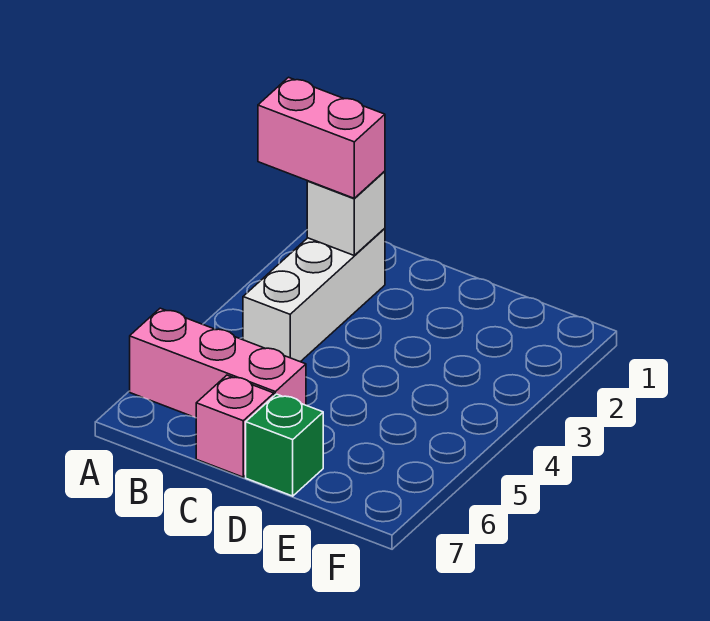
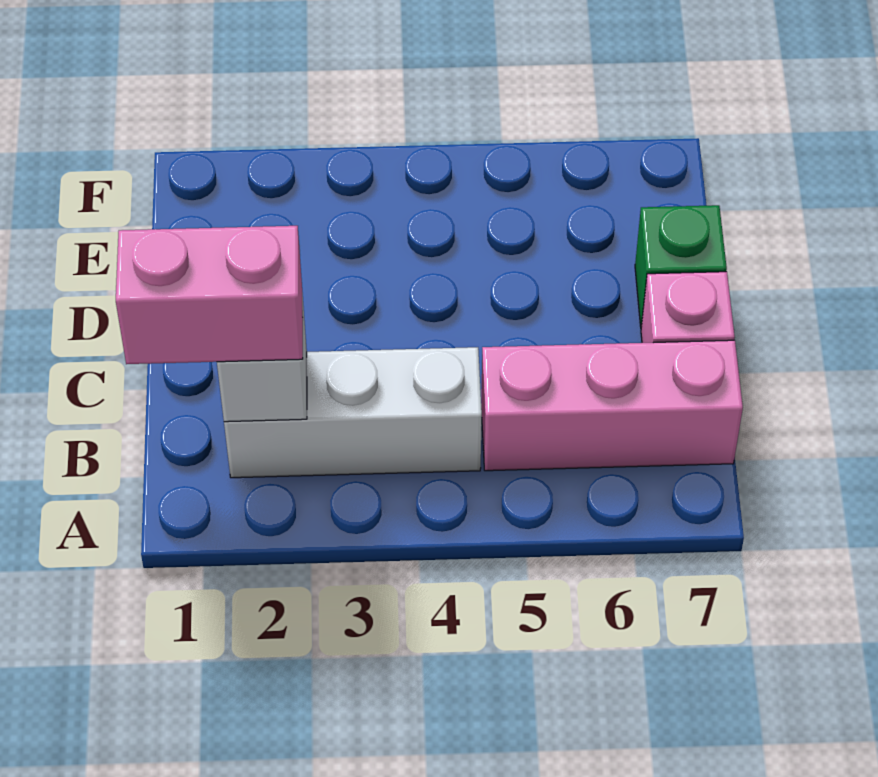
pink brick A2:B2 level 3 -> pink brick B1:B2 level 3
pink brick A6:C6 level 1 -> pink brick B5:B7 level 1

